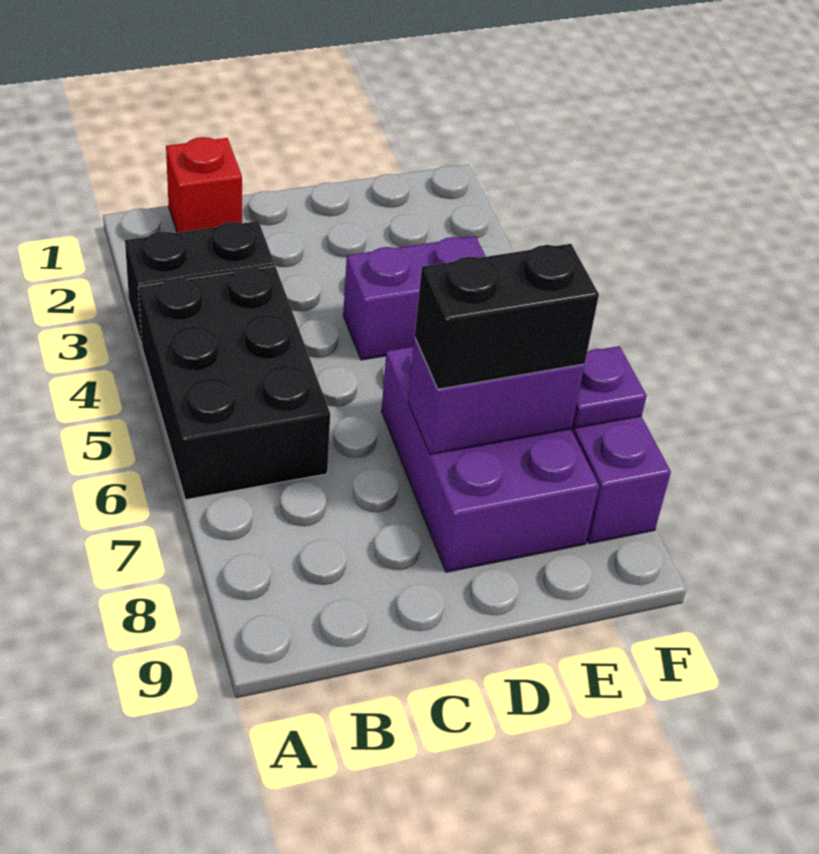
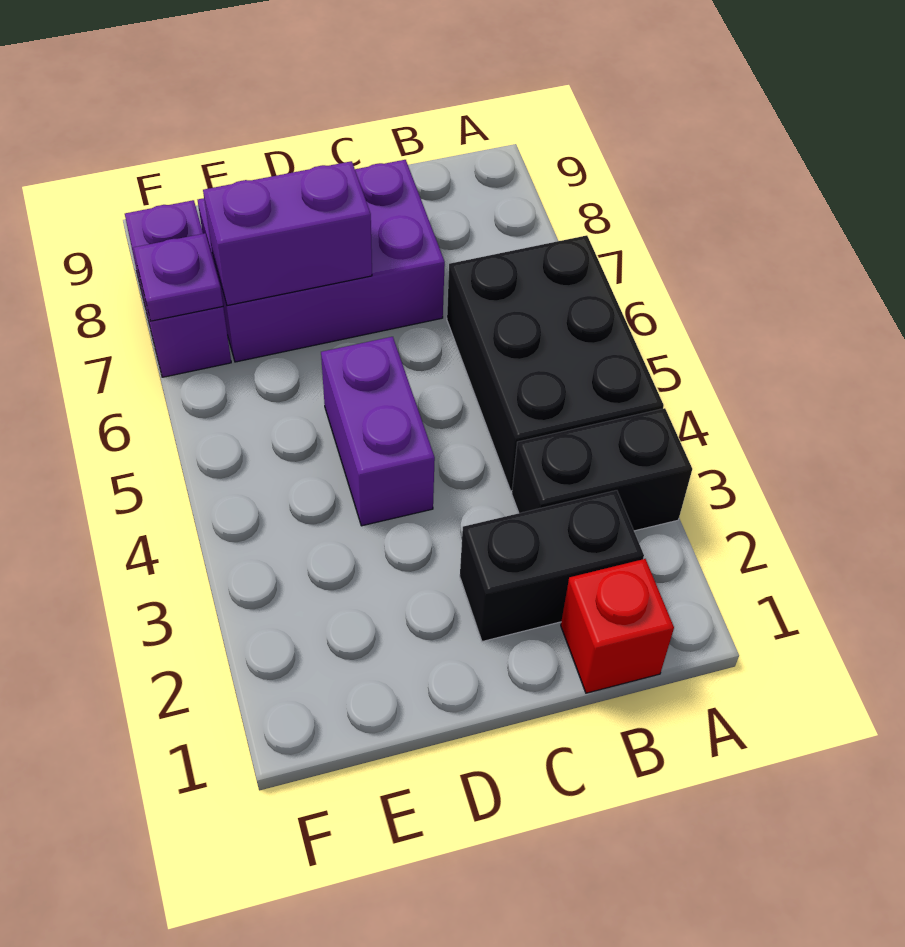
purple brick D4:E4 level 1 -> purple brick D4:D5 level 1
purple brick D6:E8 level 1 -> purple brick C7:E8 level 1
black brick D7:E7 level 3 -> black brick B2:C2 level 1

